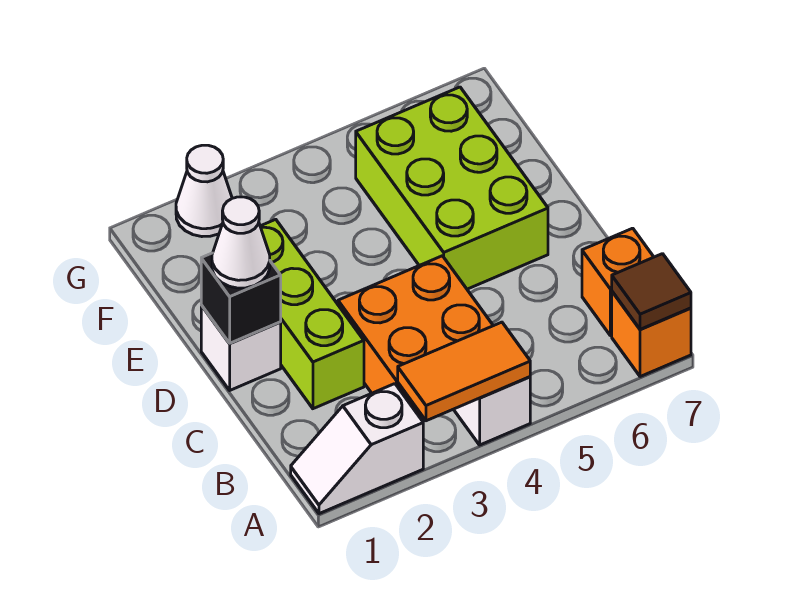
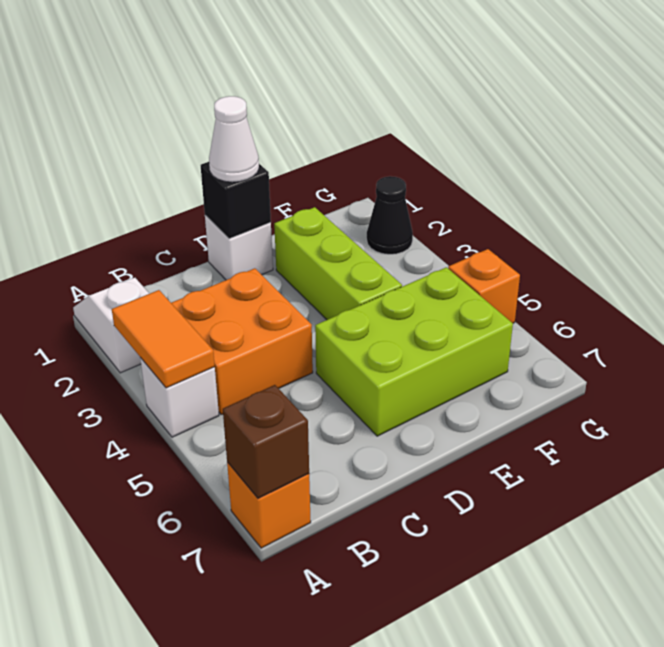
brown tile A7 level 2 -> brown brick A7 level 2
orange brick B7 level 1 -> orange brick G5 level 1
lime brick C2:E2 level 1 -> lime brick E2:E4 level 1
white cone G2 level 1 -> black cone G2 level 1

